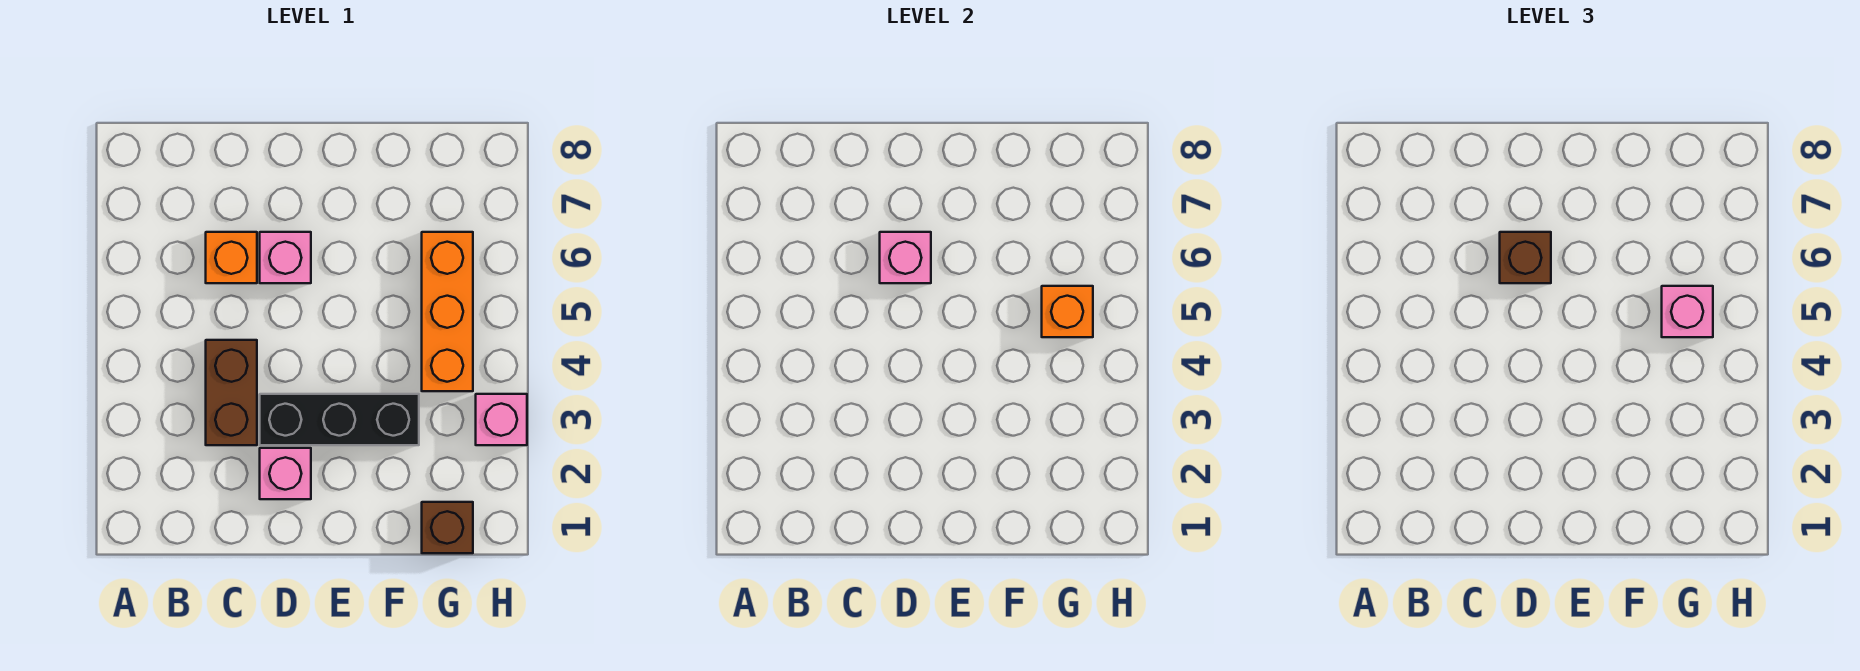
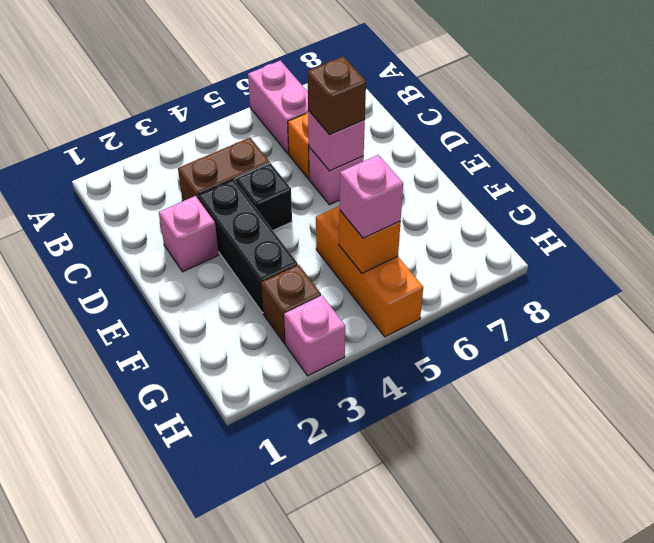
none -> pink brick A6:B6 level 1
none -> black brick D4 level 1
brown brick G1 level 1 -> brown brick G3 level 1
orange brick G4:G6 level 1 -> orange brick F5:H5 level 1

